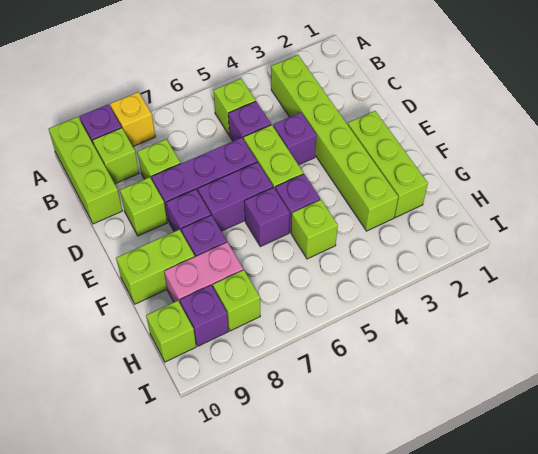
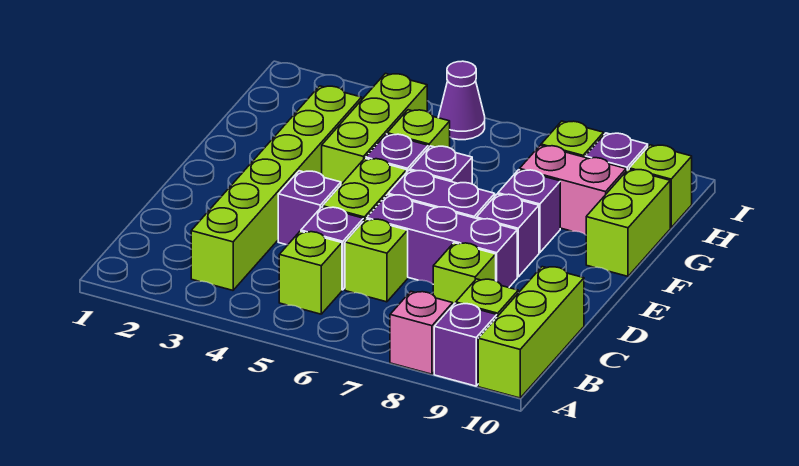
yellow brick A8 level 1 -> pink brick A8 level 1
lime brick D9 level 1 -> lime brick C6 level 1
lime brick E2:G2 level 1 -> lime brick F4:H4 level 1
lime brick F9:F10 level 1 -> lime brick F10:G10 level 1
none -> purple cone I5 level 1

